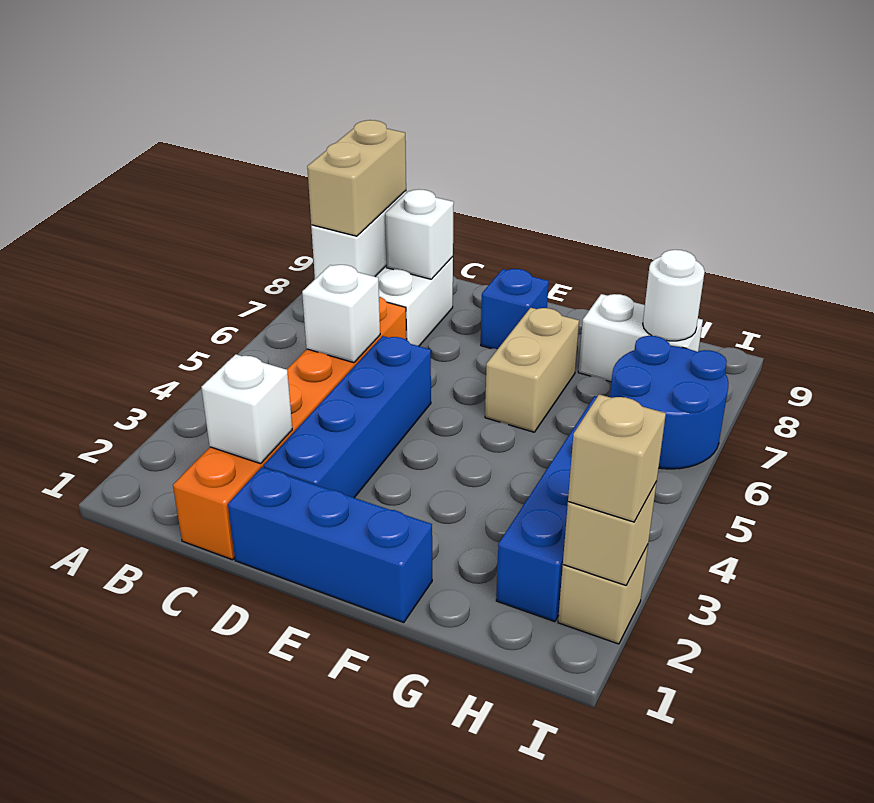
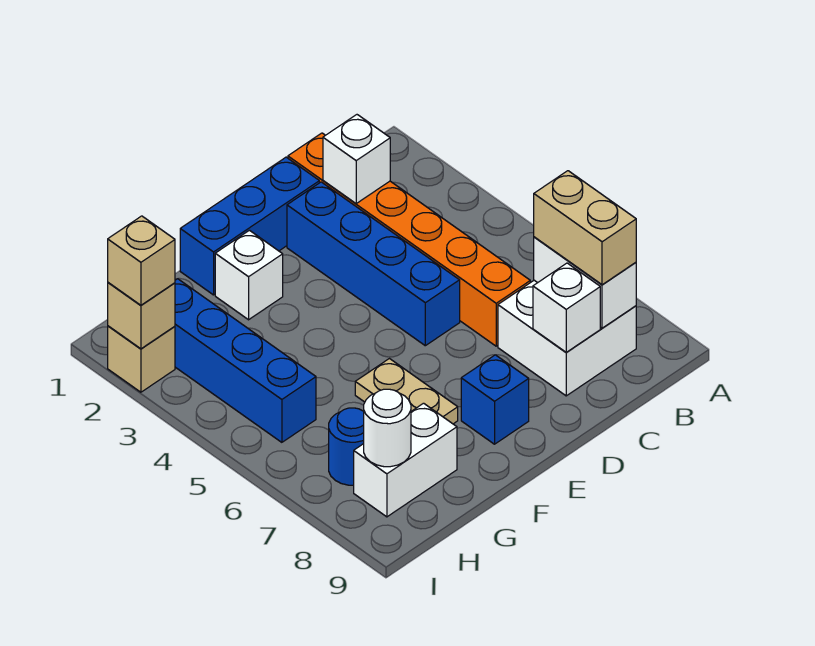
white brick C5 level 2 -> white brick F2 level 1
tan brick F6:F7 level 1 -> tan plate F6:F7 level 1
blue round brick H6:I7 level 1 -> blue round brick H7 level 1

